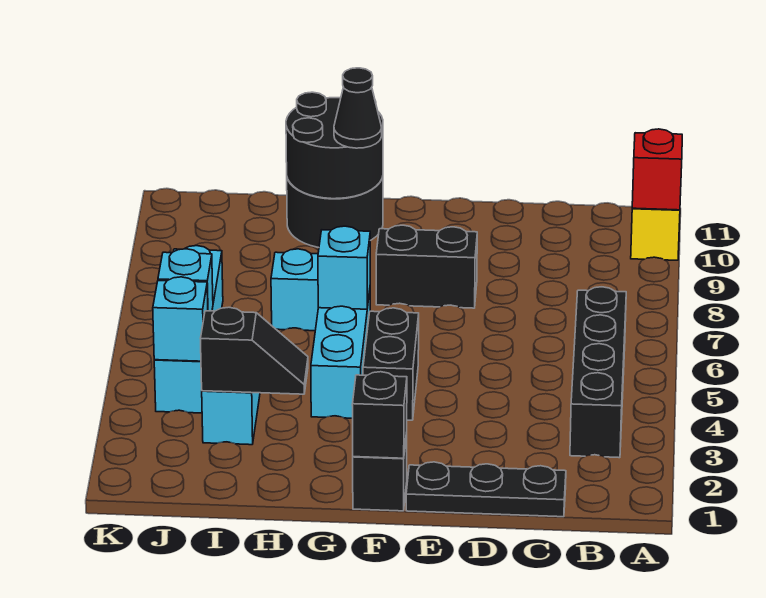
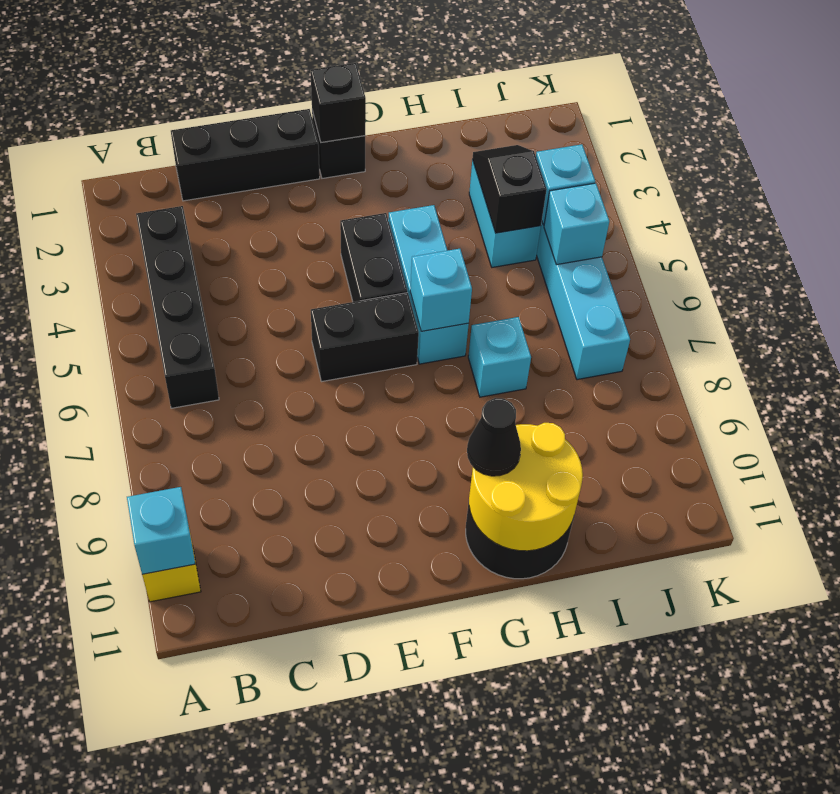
red brick A10 level 2 -> cyan brick A10 level 2
black plate C1:E1 level 1 -> black brick C1:E1 level 1
black brick E8:F8 level 1 -> black brick E6:F6 level 1
black round brick G10:H11 level 2 -> yellow round brick G10:H11 level 2
black slope H3:I3 level 2 top I -> black slope I3:I4 level 2 top 4

